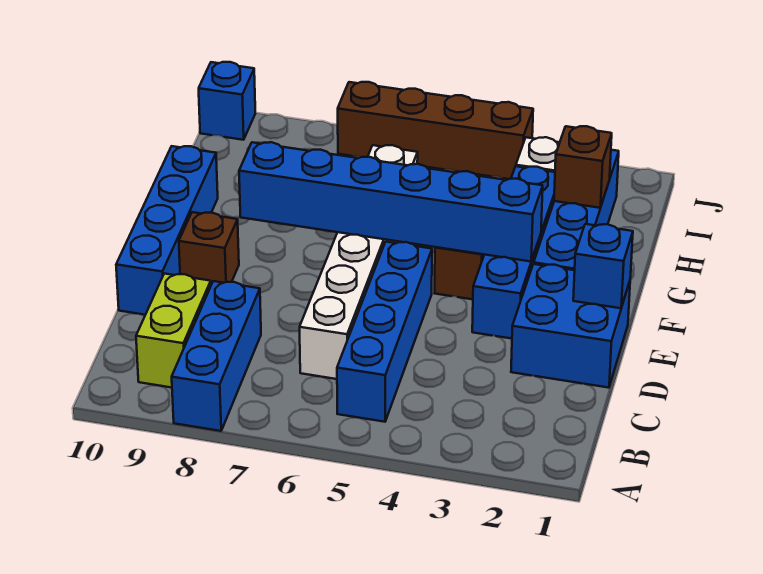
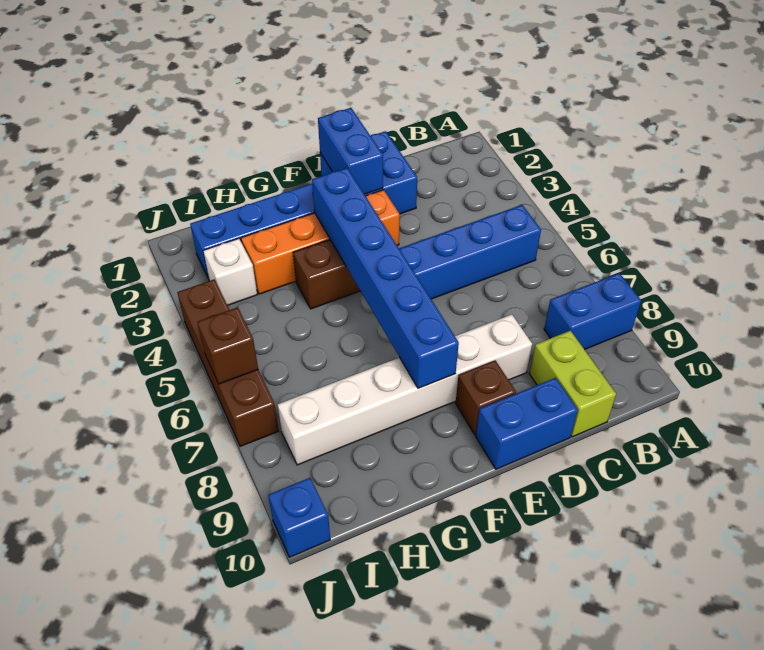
blue brick A8:C8 level 1 -> blue brick A8:B8 level 1
lime brick B9:C9 level 1 -> lime brick C9:C10 level 1
white brick C6:H6 level 1 -> white brick D8:I8 level 1
blue brick D10:G10 level 1 -> blue brick D10:E10 level 1
blue brick E1 level 2 -> blue brick E1:E2 level 2
blue brick E3:H3 level 1 -> orange brick E3:H3 level 1
brown brick H2 level 2 -> brown brick J6 level 2

